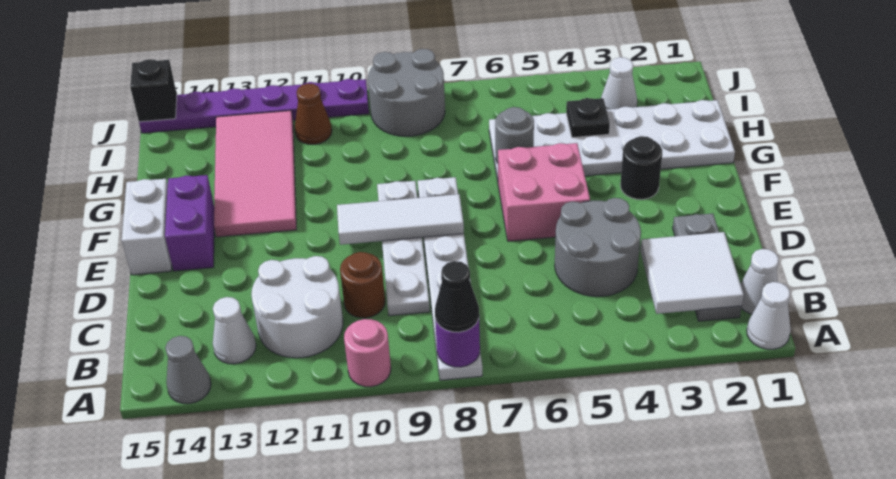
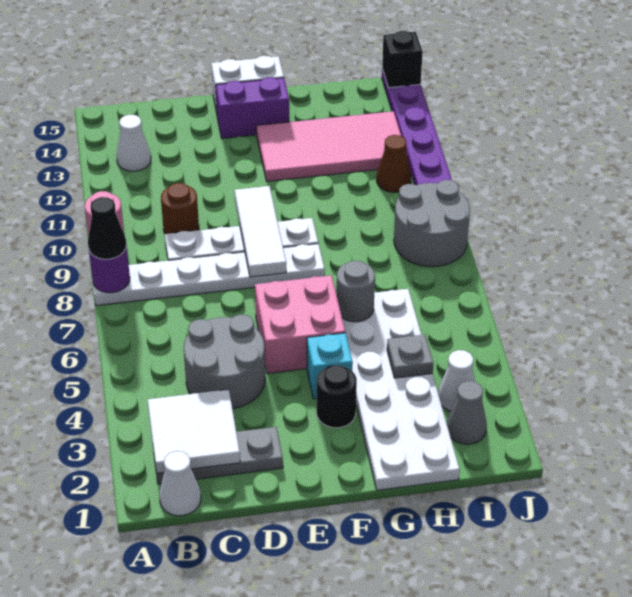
white cone A1 level 1 -> none
grey cone A14 level 1 -> grey cone I2 level 1
white round brick B11:C12 level 1 -> none
none -> cyan brick F4 level 1
black plate H4 level 2 -> grey plate H4 level 2

